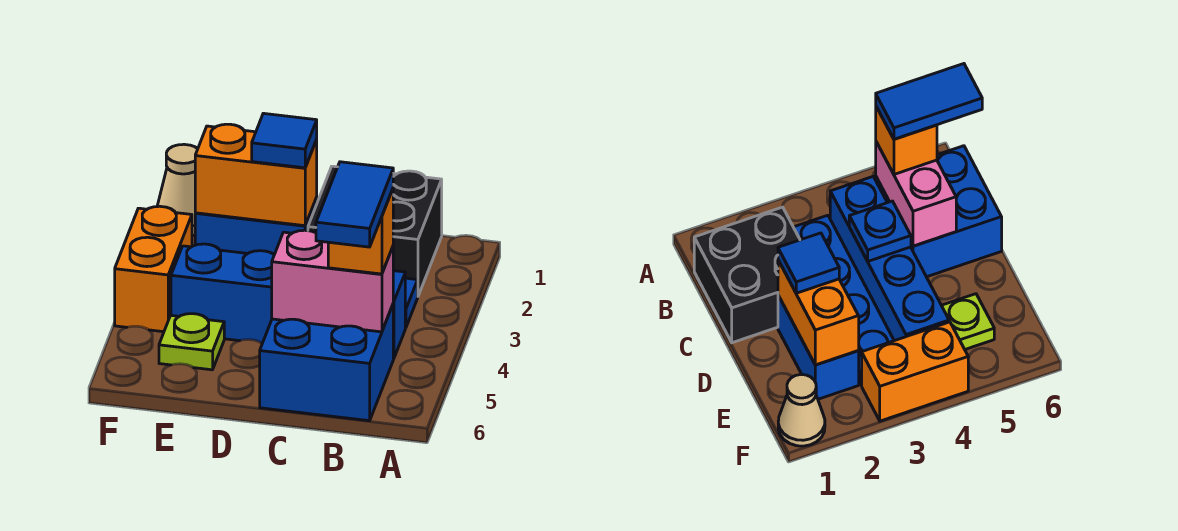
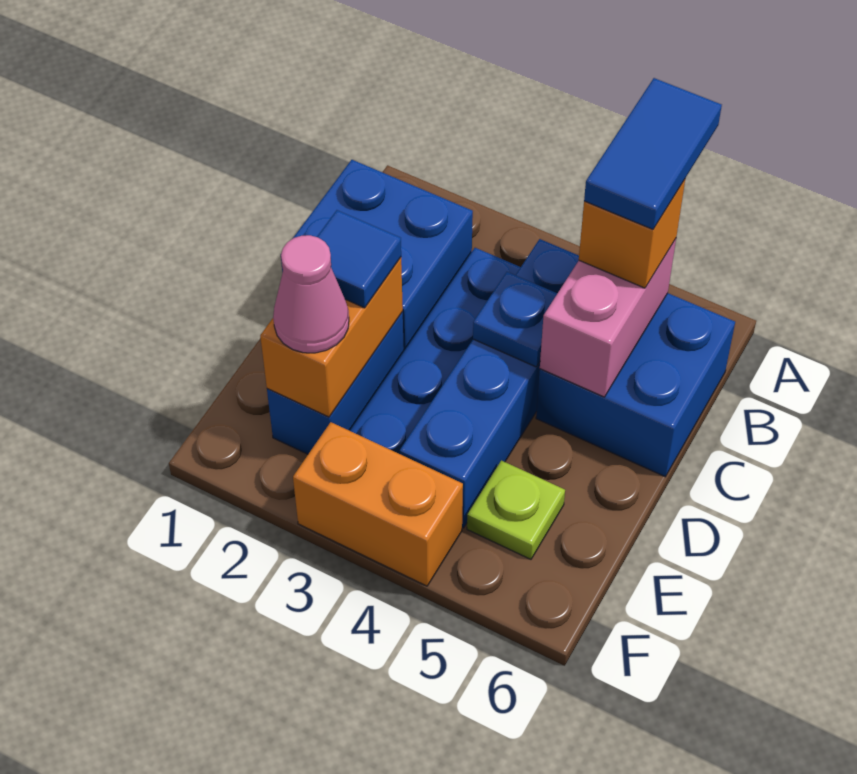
black brick B1:C2 level 1 -> blue brick B1:C2 level 1
blue tile B5:B6 level 4 -> blue tile A5:B5 level 4
none -> pink cone E2 level 3
tan cone F1 level 1 -> none

